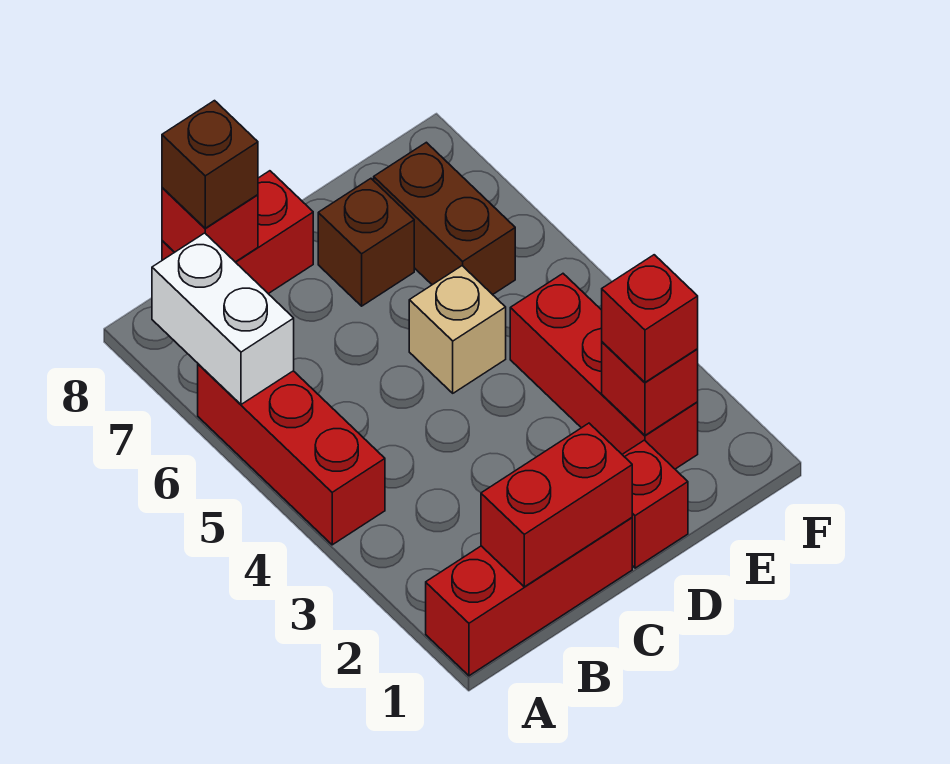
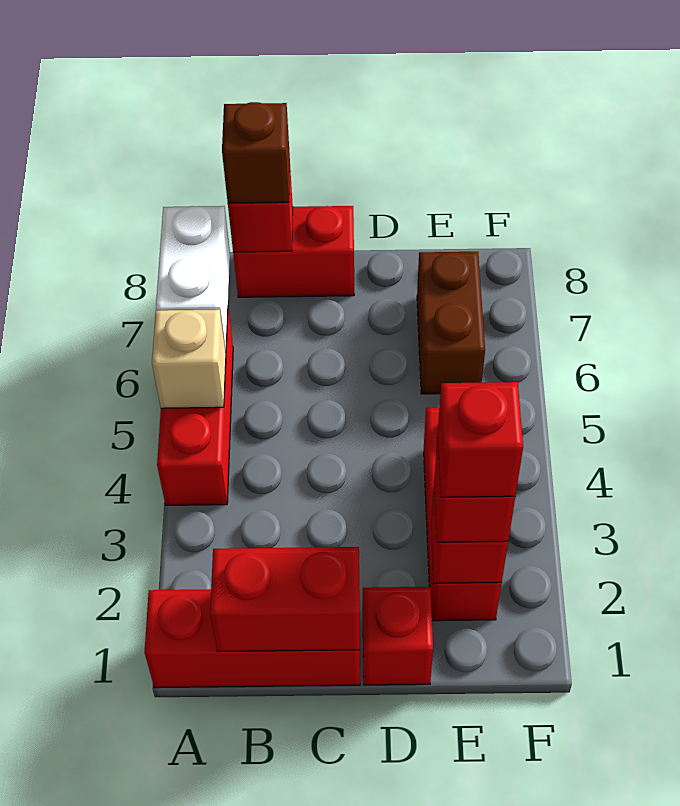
tan brick D5 level 1 -> tan brick A5 level 2
brown brick D7 level 1 -> none
none -> red brick E2 level 4

